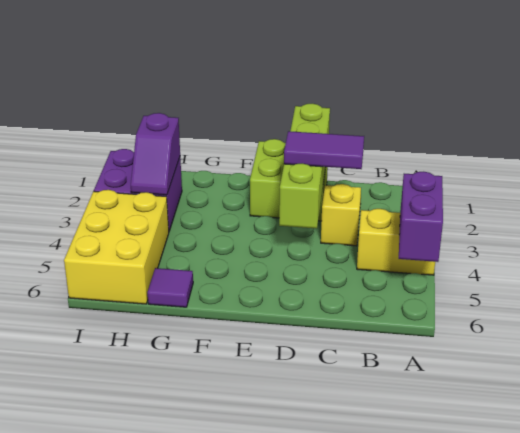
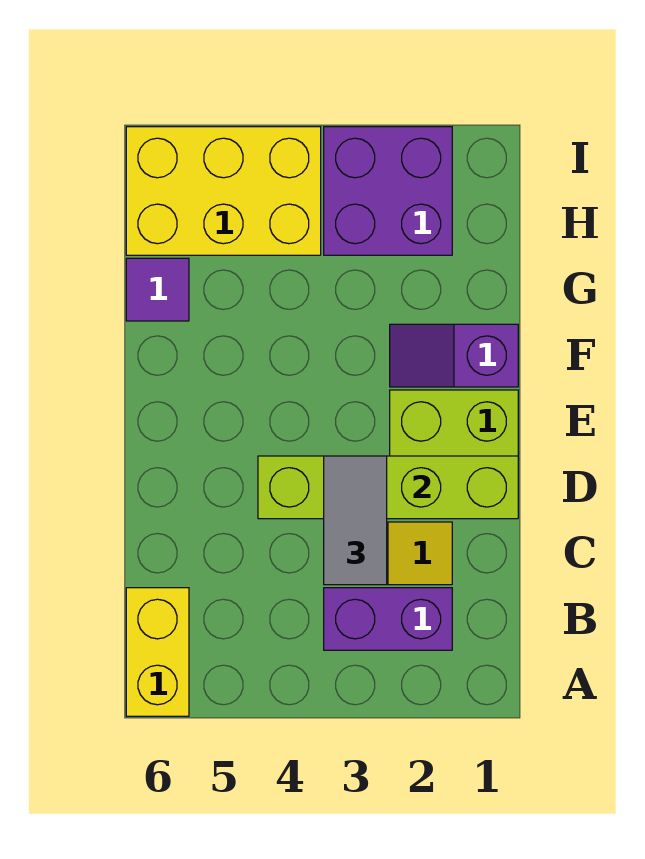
yellow brick A4:B4 level 1 -> yellow brick A6:B6 level 1
purple brick A4:A5 level 2 -> purple brick B2:B3 level 1
purple tile C3:D3 level 3 -> grey tile C3:D3 level 3
purple slope H2:H3 level 2 top 2 -> purple slope F1:F2 level 1 top 1

